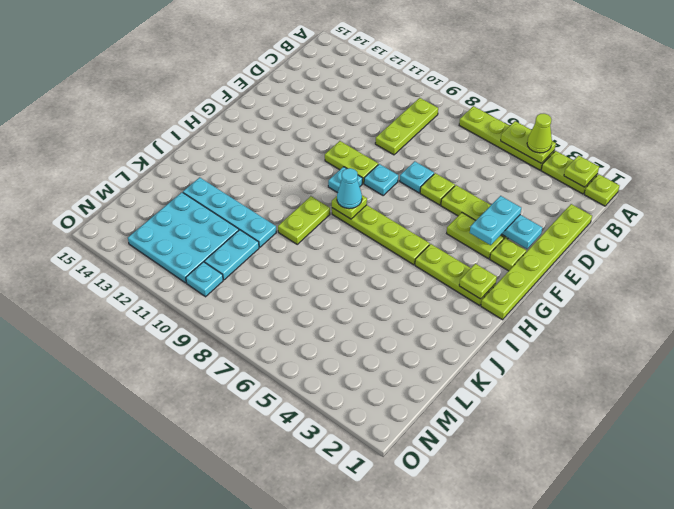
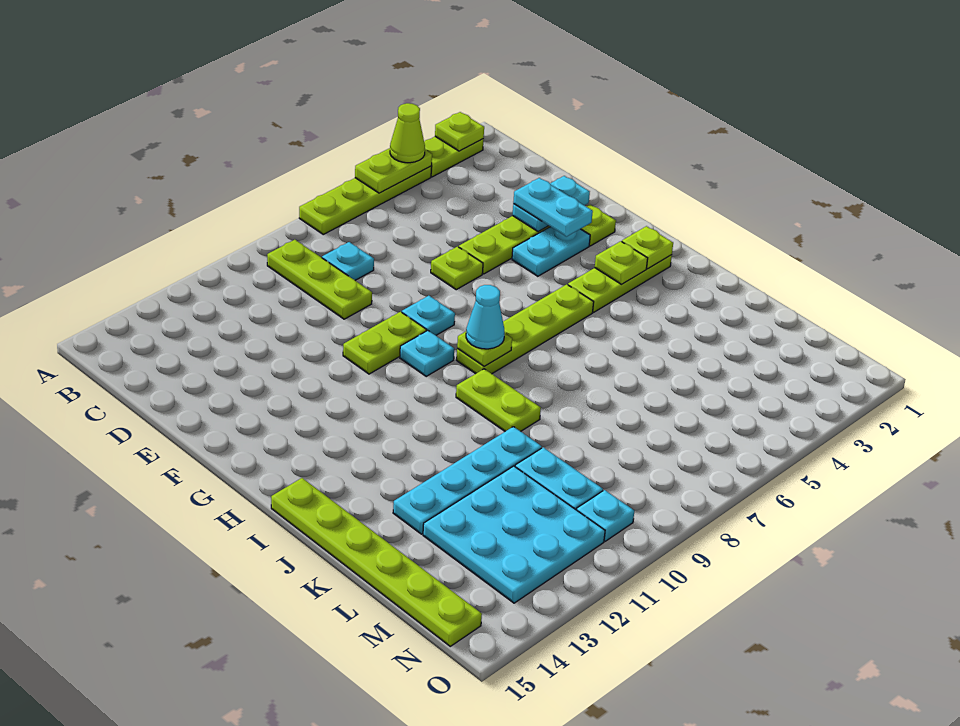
lime plate A1 level 1 -> lime plate H3 level 2
lime plate C1:H1 level 1 -> lime plate I15:N15 level 1
cyan plate E7 level 1 -> cyan plate C8 level 1
lime plate F3:F4 level 1 -> cyan plate F3:F4 level 1

